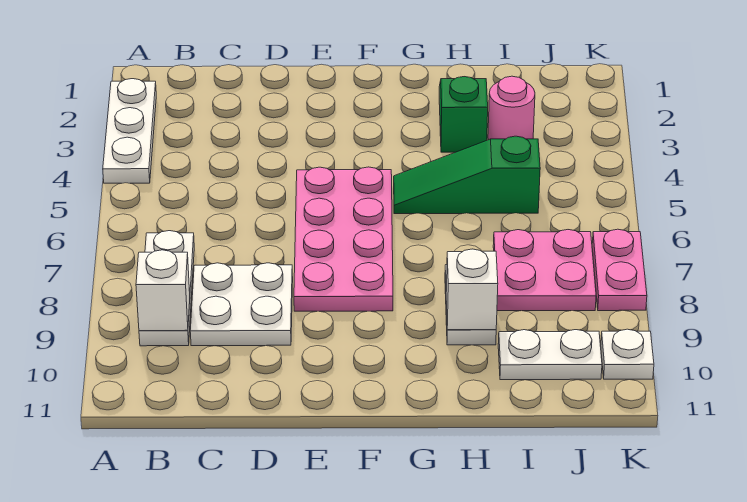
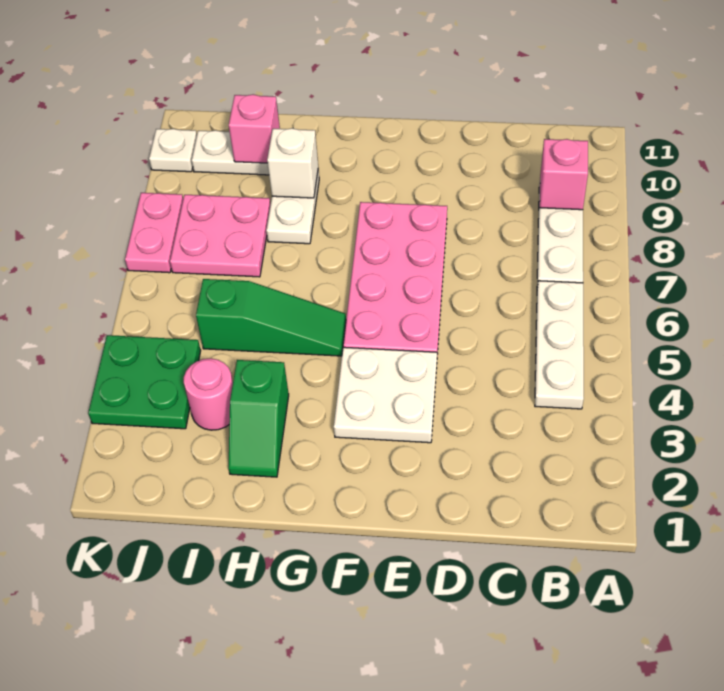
white plate A2:A4 level 1 -> white plate B4:B6 level 1
white brick B9 level 2 -> pink brick B9 level 2
white plate C8:D9 level 1 -> white plate E3:F4 level 1
none -> pink brick I10 level 2
none -> green plate J3:K4 level 1

